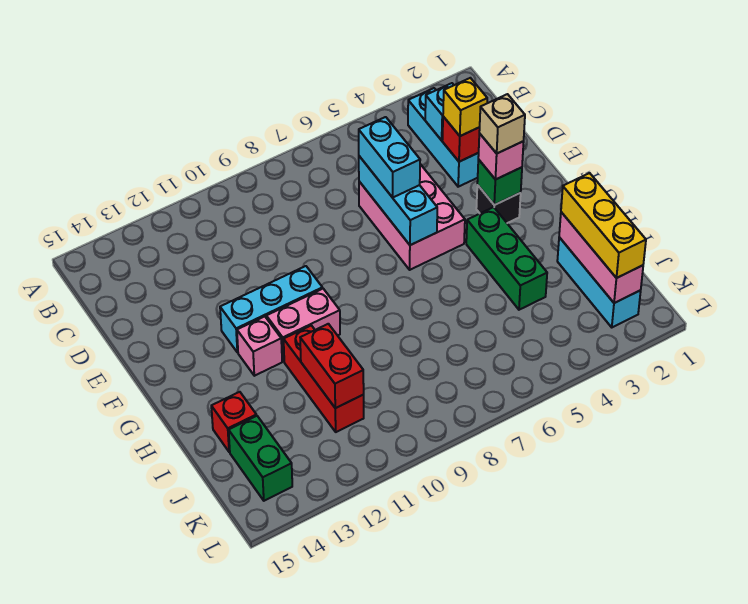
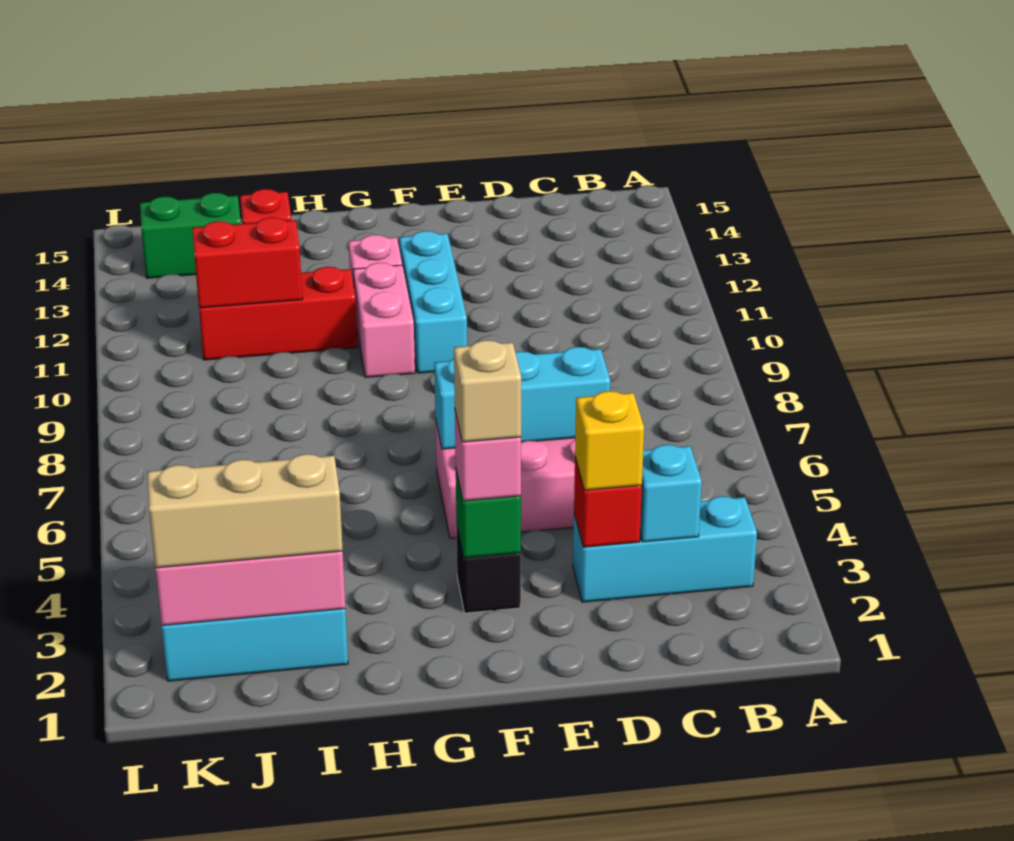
cyan brick D6:E6 level 3 -> none
green brick G4:I4 level 1 -> none
yellow brick I2:K2 level 3 -> tan brick I2:K2 level 3

